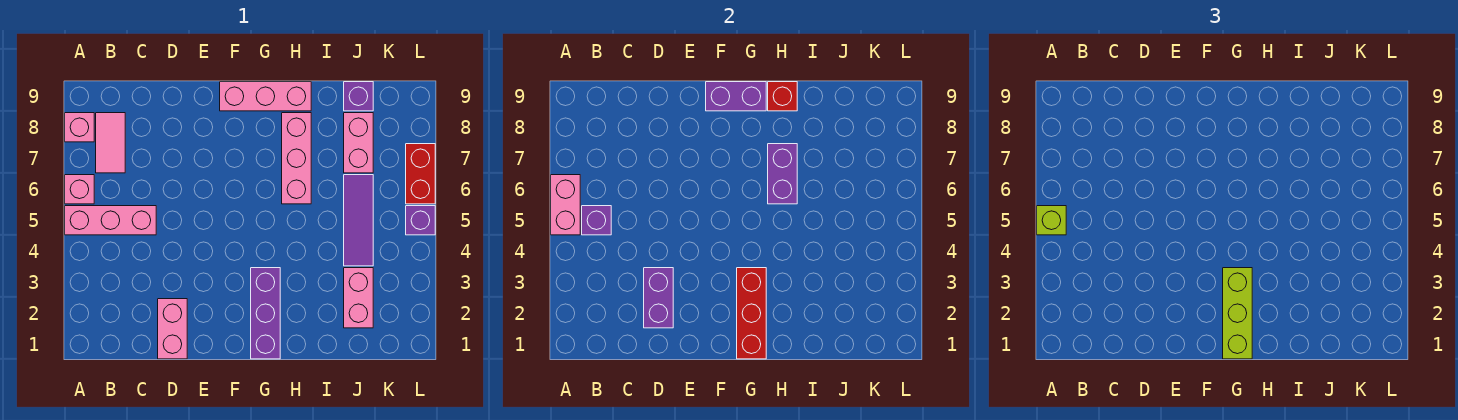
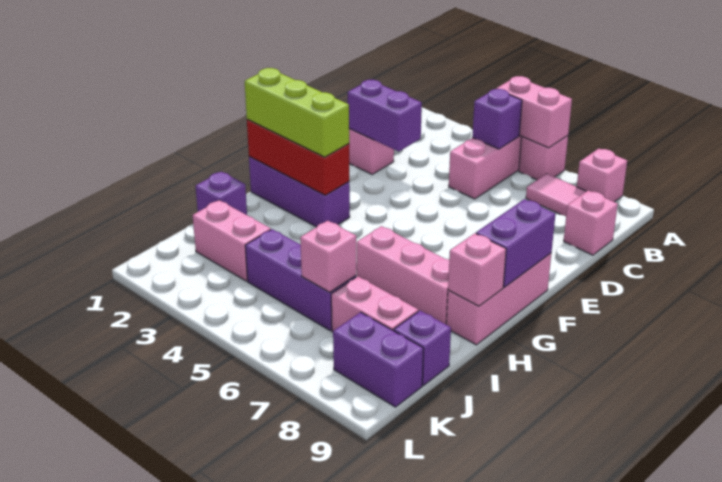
lime brick A5 level 3 -> none
none -> pink brick C9 level 1
purple brick H6:H7 level 2 -> purple brick K8:K9 level 1
red brick H9 level 2 -> pink brick H9 level 2
purple tile J4:J6 level 1 -> purple brick J4:J6 level 1
none -> pink brick J6 level 2
purple brick L5 level 1 -> purple brick I1 level 1
red brick L6:L7 level 1 -> none

